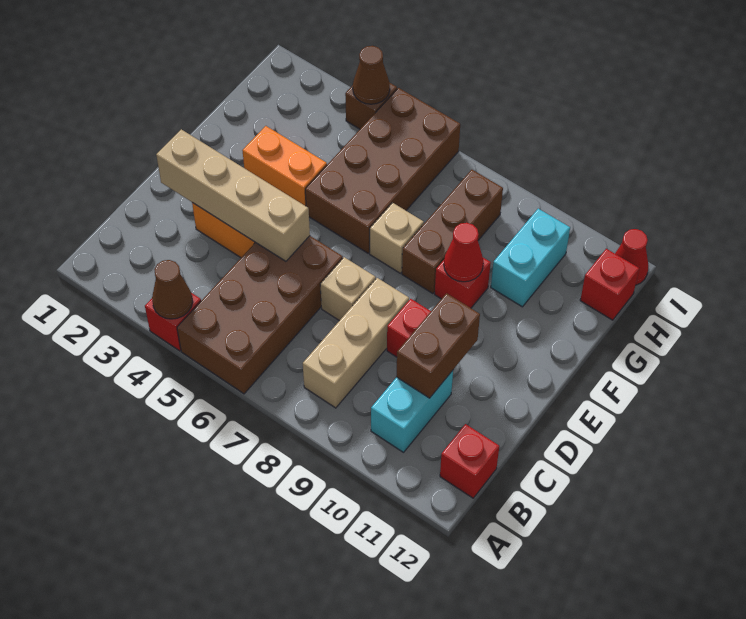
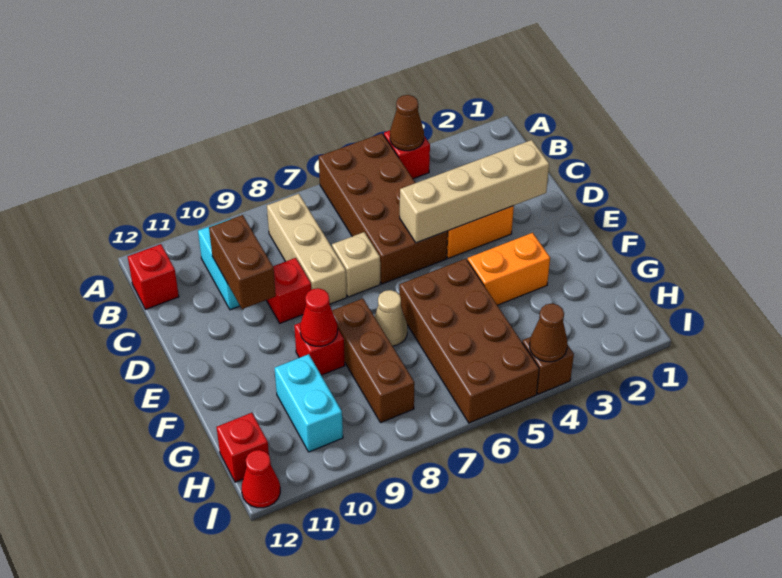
tan brick F7 level 1 -> tan cone F7 level 1

